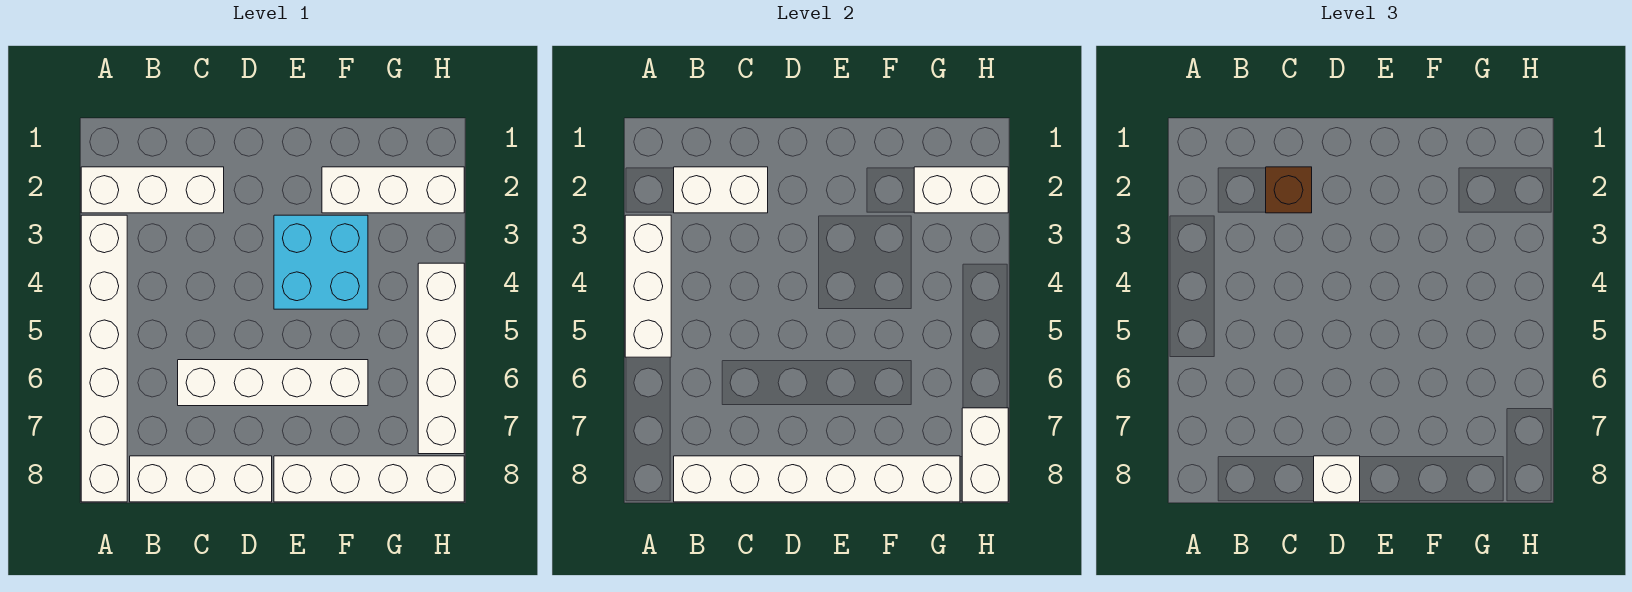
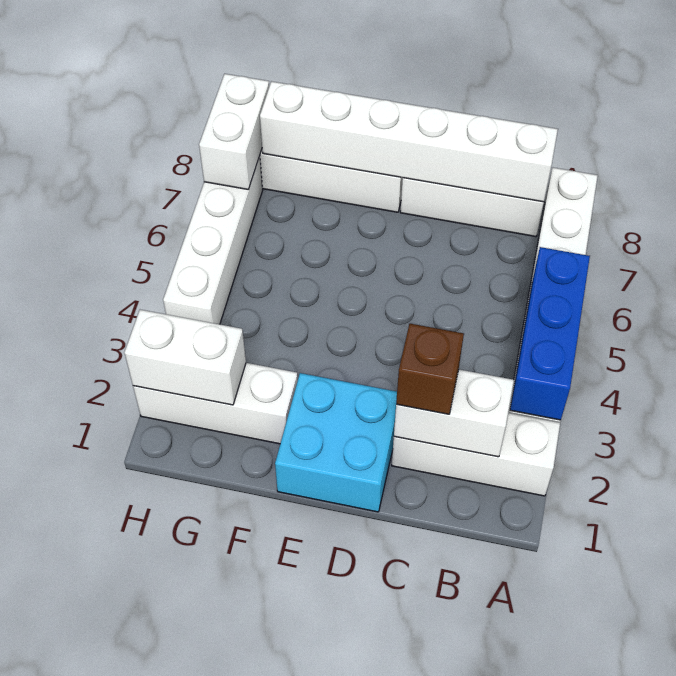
white brick A3:A5 level 2 -> blue brick A3:A5 level 2
white brick C6:F6 level 1 -> none
white brick D8 level 3 -> none
cyan brick E3:F4 level 1 -> cyan brick D1:E2 level 1

